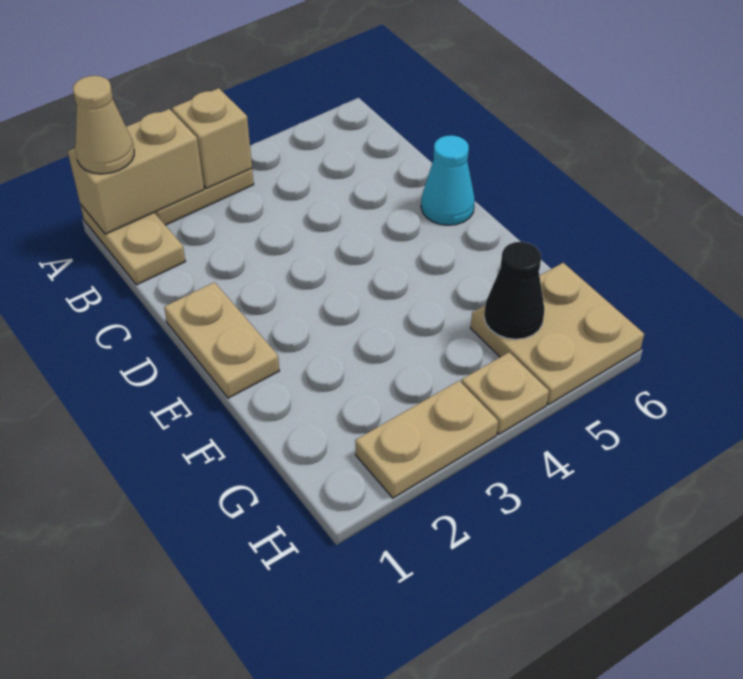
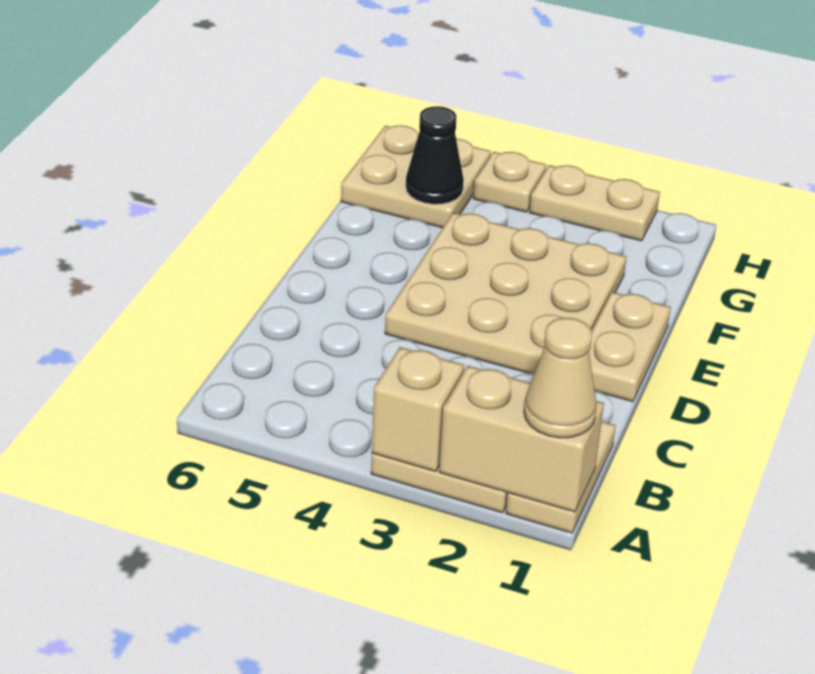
none -> tan plate D2:F4 level 1
cyan cone D6 level 1 -> none

